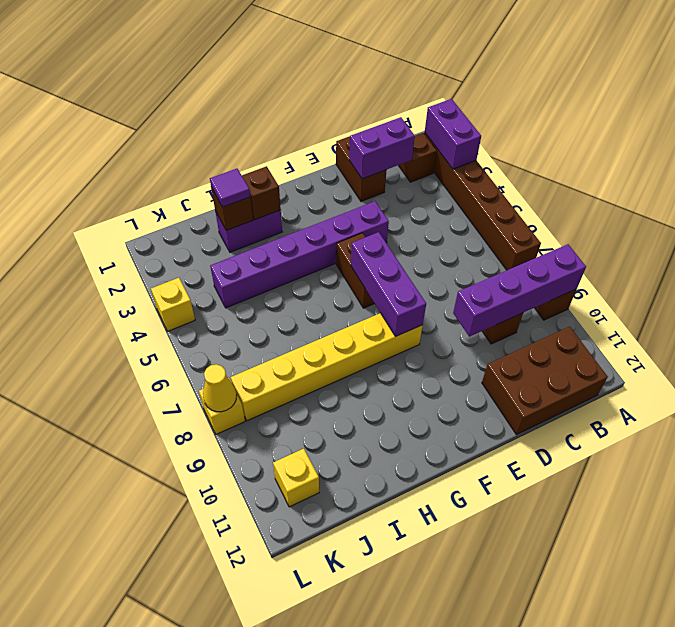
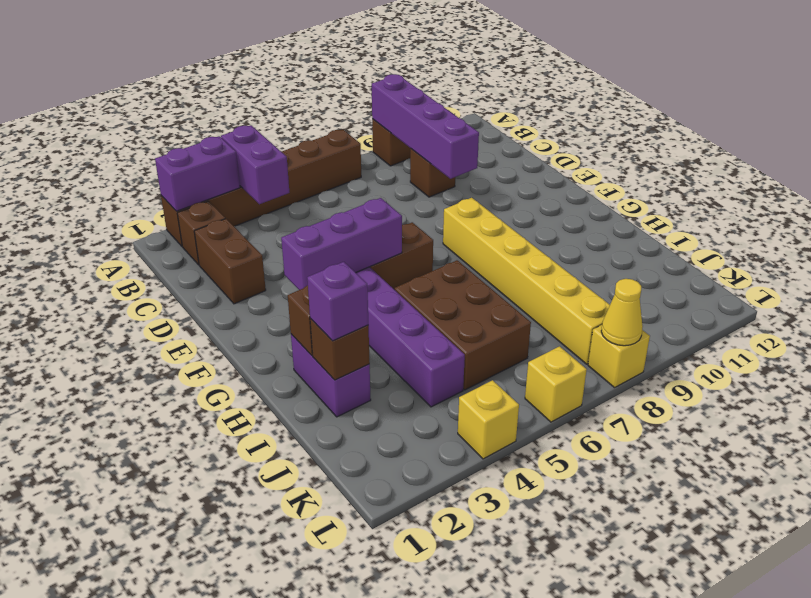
brown brick B11:D12 level 1 -> brown brick H5:J6 level 1
purple brick C2:D2 level 2 -> purple brick A4:B4 level 2
brown brick D1:D2 level 1 -> brown brick C2:D2 level 1
purple brick F6:F8 level 2 -> purple brick F3:F5 level 2
purple tile I2 level 3 -> purple brick I2 level 3
yellow brick K11 level 1 -> yellow brick L6 level 1

